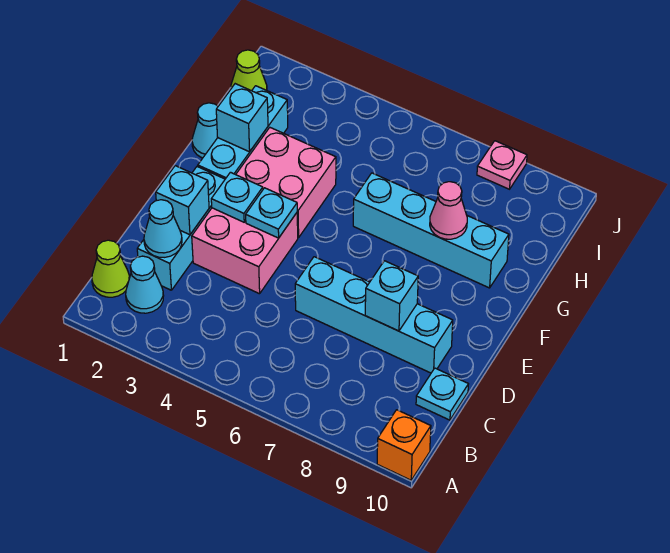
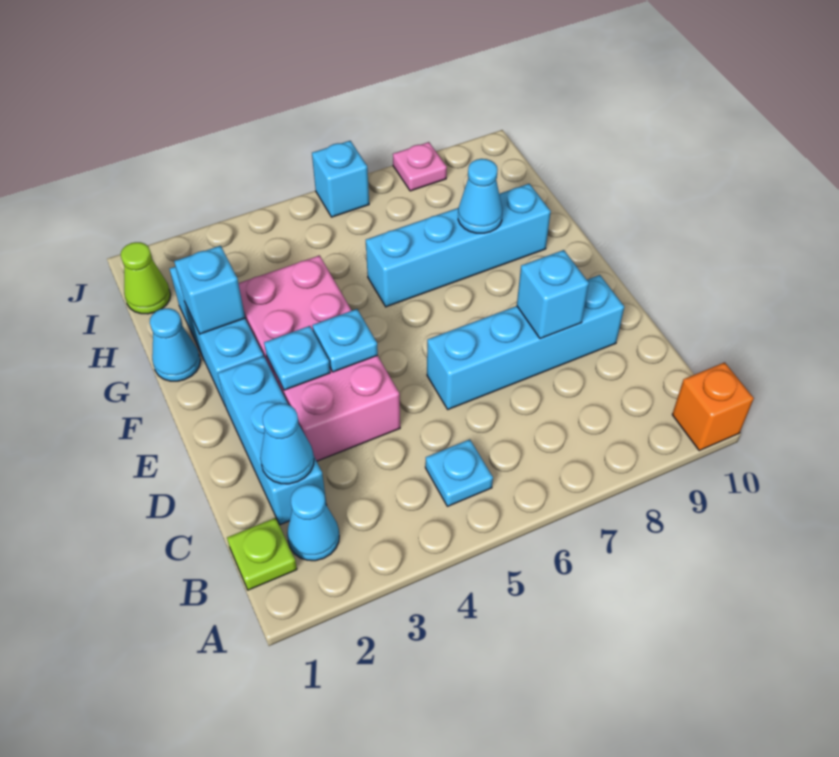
lime cone B1 level 1 -> lime plate B1 level 1
cyan plate C10 level 1 -> cyan plate B5 level 1
cyan brick D2 level 2 -> cyan brick J6 level 1
pink cone G8 level 2 -> cyan cone G8 level 2

